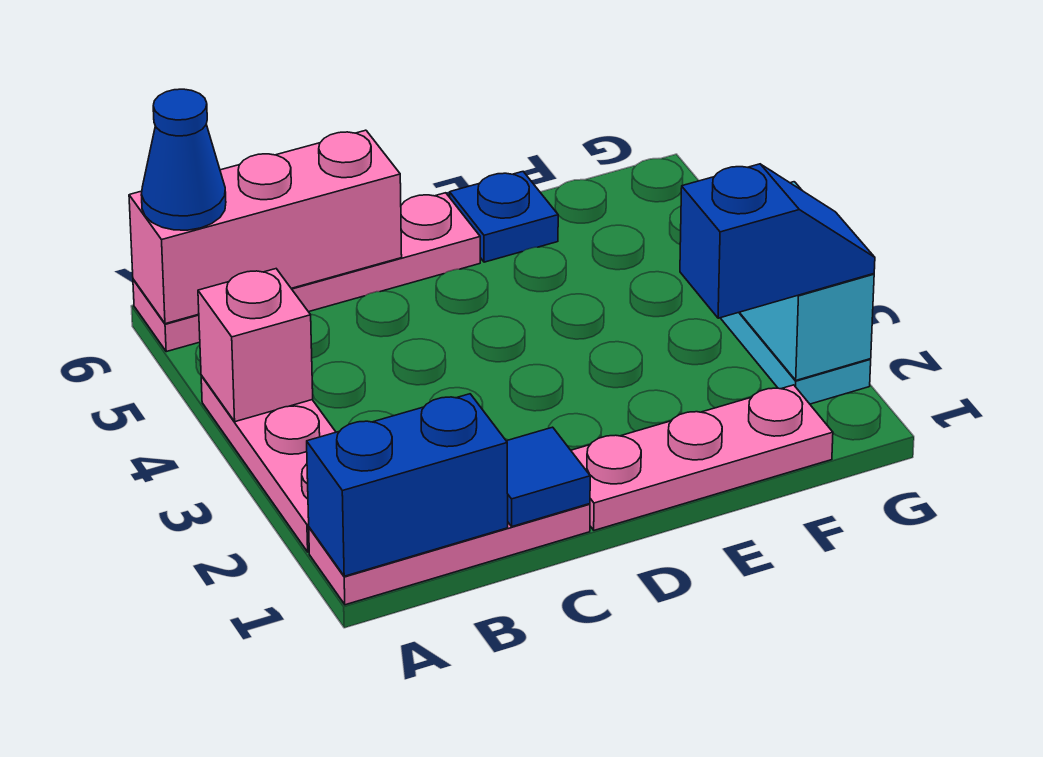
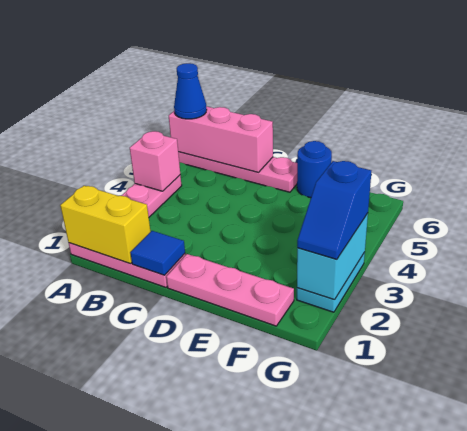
blue brick A1:B1 level 2 -> yellow brick A1:B1 level 2
blue plate E6 level 1 -> blue round brick E6 level 1
blue slope F2:G2 level 3 top F -> blue slope G2:G3 level 3 top 3

